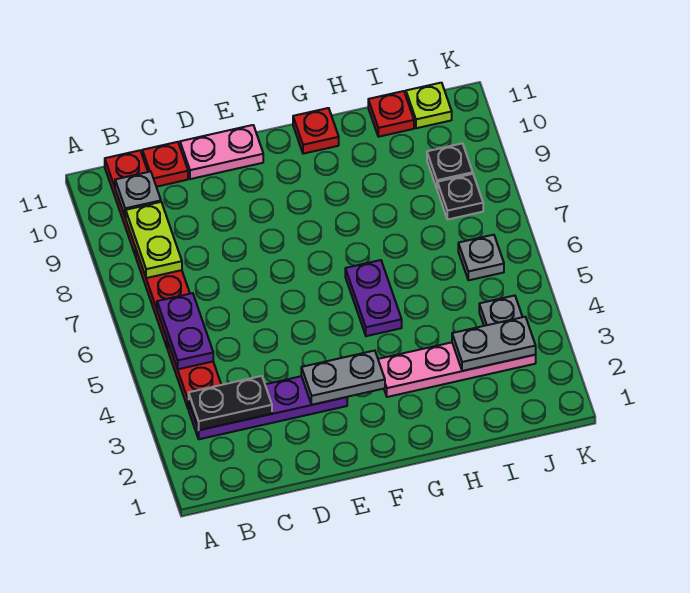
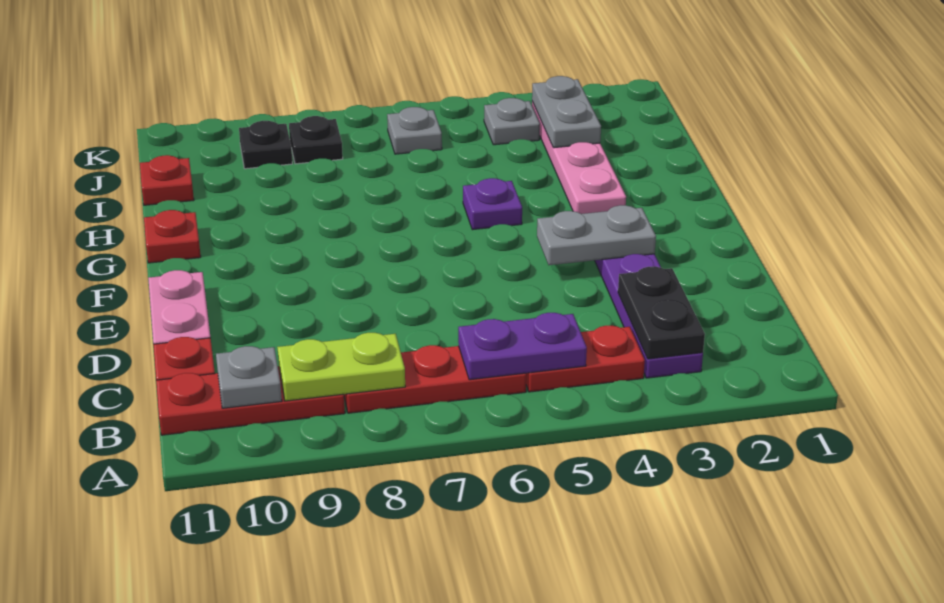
grey plate E3:F3 level 2 -> grey plate E3:E4 level 2
purple plate G5:G6 level 1 -> purple plate G5 level 1
lime plate J11 level 1 -> none

